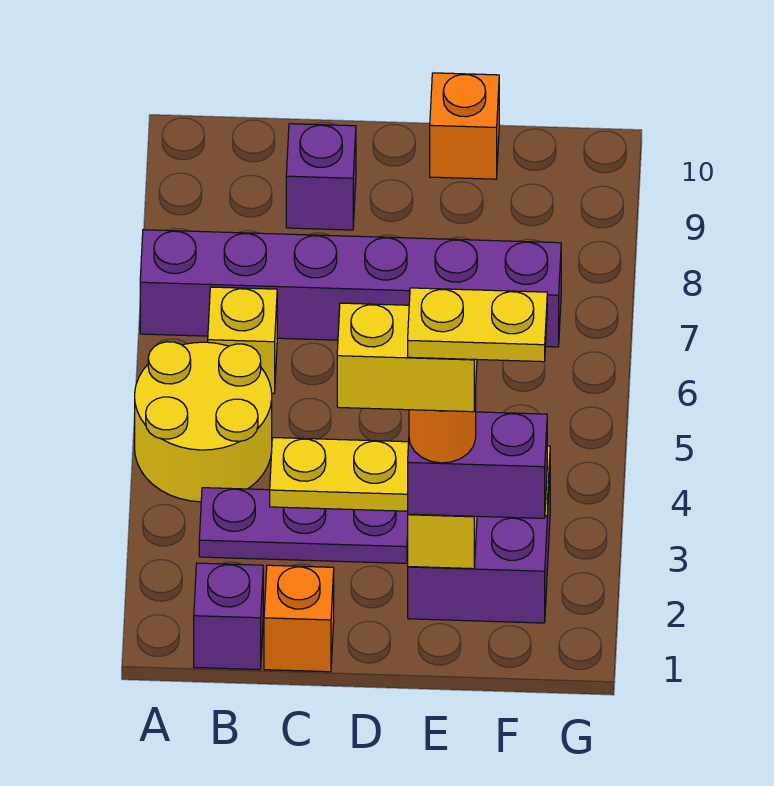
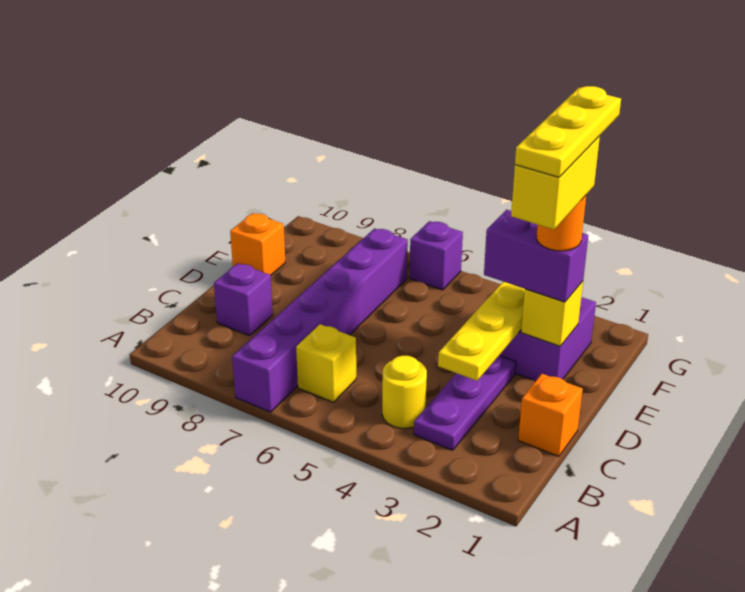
yellow round brick A4:B5 level 1 -> yellow round brick B4 level 1
purple brick B1 level 1 -> purple brick G6 level 1
purple brick E2:F2 level 3 -> purple brick E2:E3 level 3
yellow plate E2:F2 level 6 -> yellow plate D2:F2 level 6

